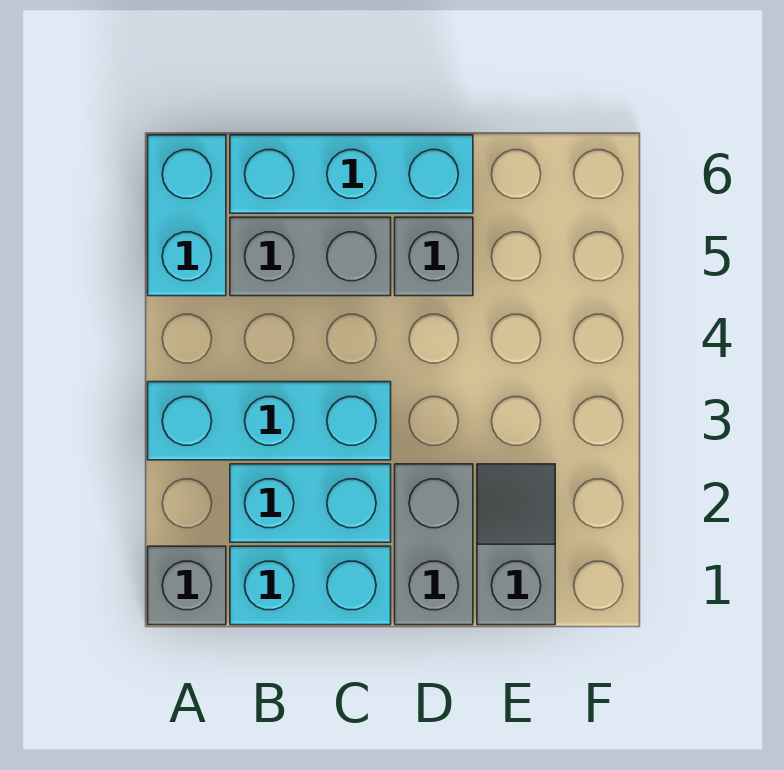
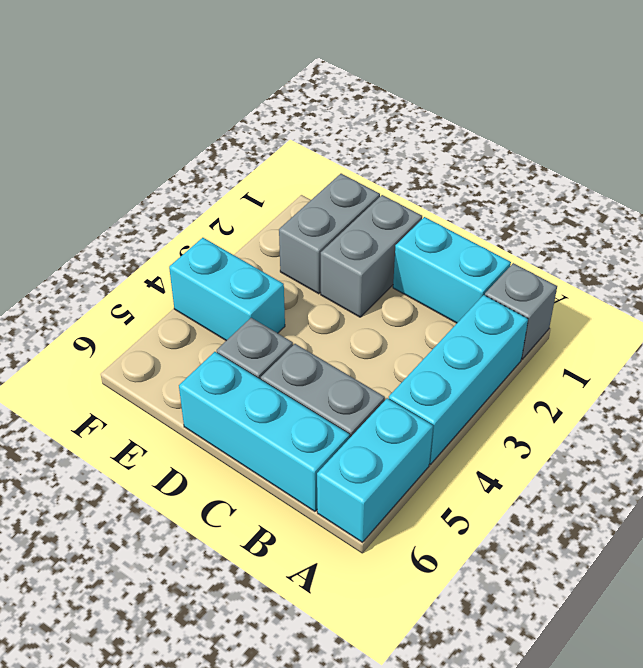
cyan brick A3:C3 level 1 -> cyan brick A2:A4 level 1
cyan brick B2:C2 level 1 -> cyan brick E4:F4 level 1
grey slope E1:E2 level 1 top 1 -> grey brick E1:E2 level 1

